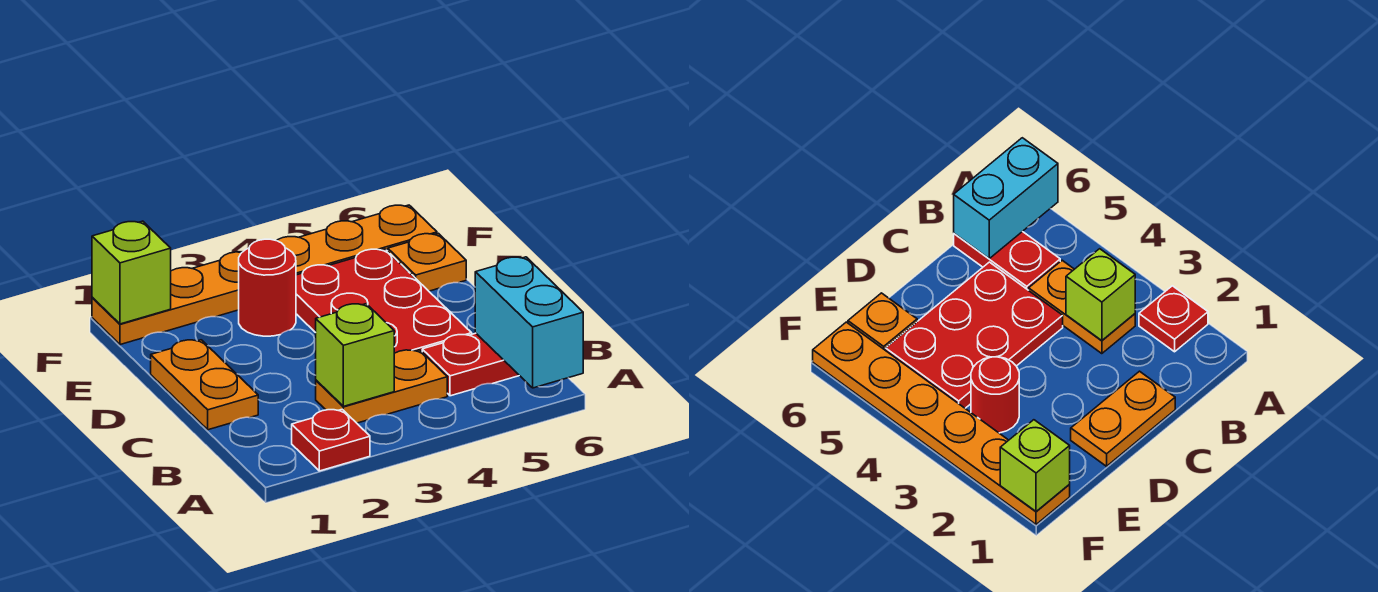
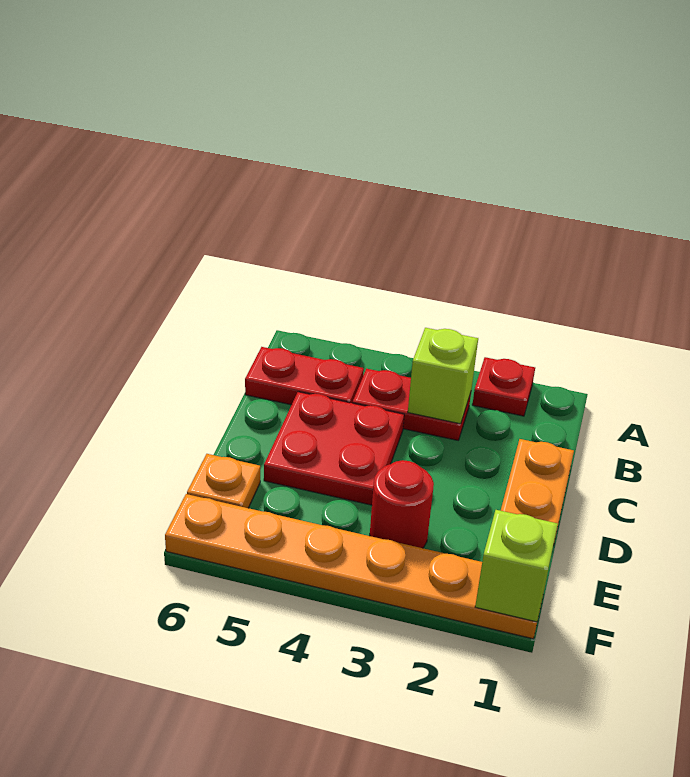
cyan brick A6:B6 level 2 -> none
orange plate B3:B4 level 1 -> red plate B3:B4 level 1
red plate C4:E5 level 1 -> red plate C4:D5 level 1

